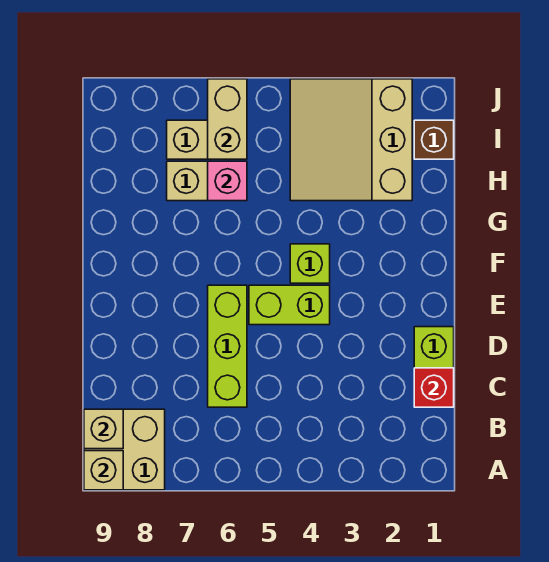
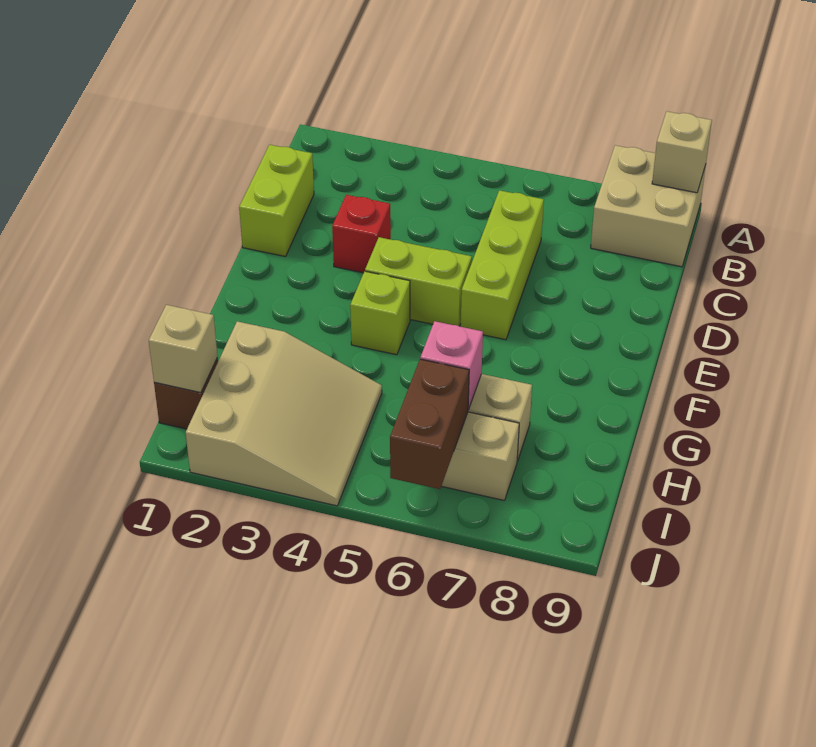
tan brick B9 level 2 -> tan brick I1 level 2
red brick C1 level 2 -> red brick D3 level 1
tan brick I6:J6 level 2 -> brown brick I6:J6 level 2

